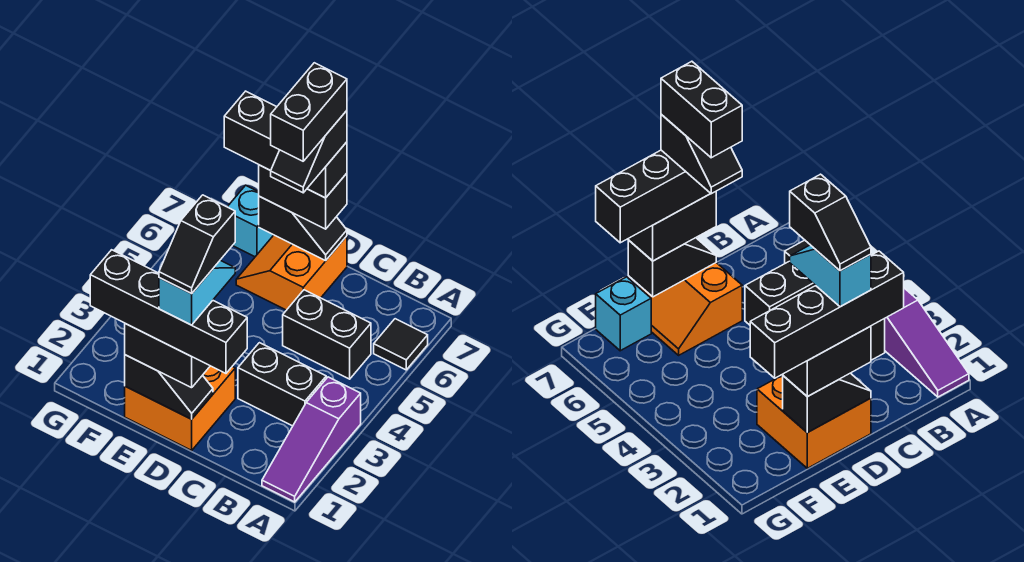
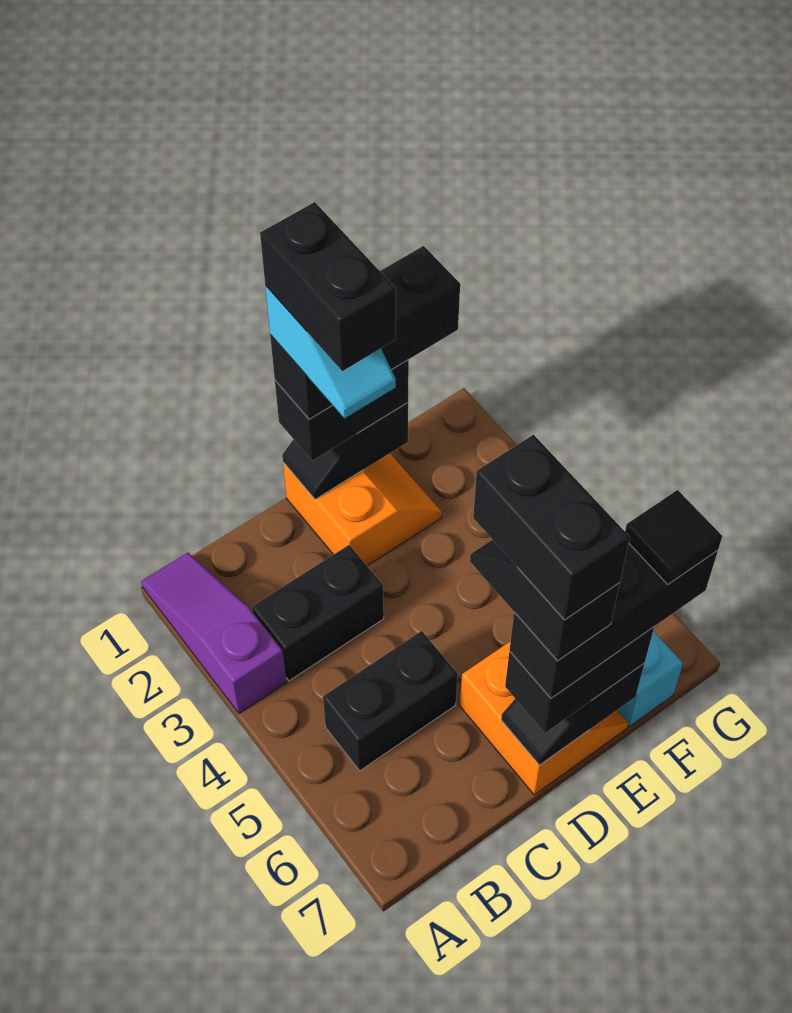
black tile A6 level 1 -> black tile F7 level 5
black brick C1:F1 level 4 -> black brick D1:F1 level 4
orange brick D1:E2 level 1 -> orange slope D1:E2 level 1 top D
black slope D1:D2 level 6 top 2 -> black brick D1:D2 level 6

